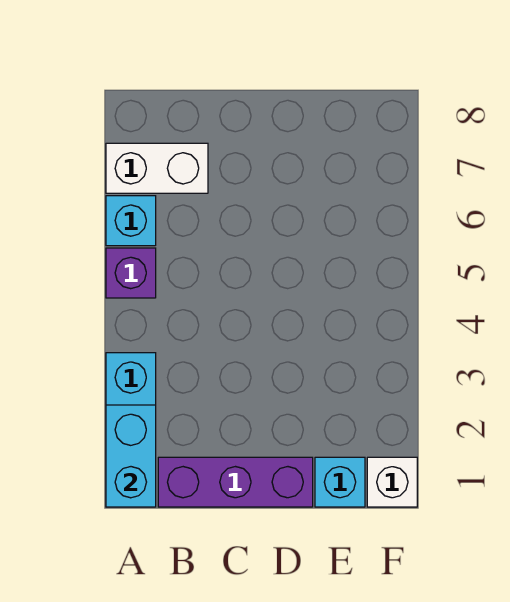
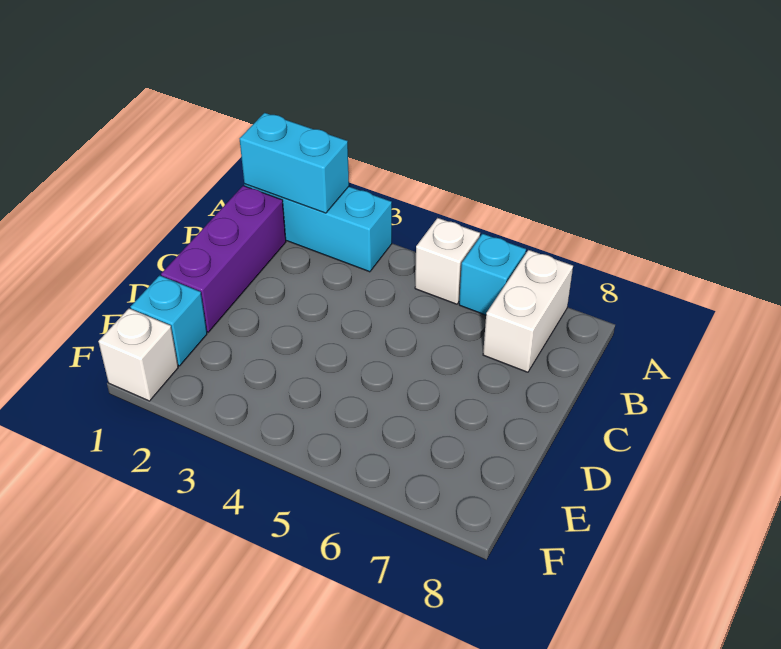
purple brick A5 level 1 -> white brick A5 level 1

